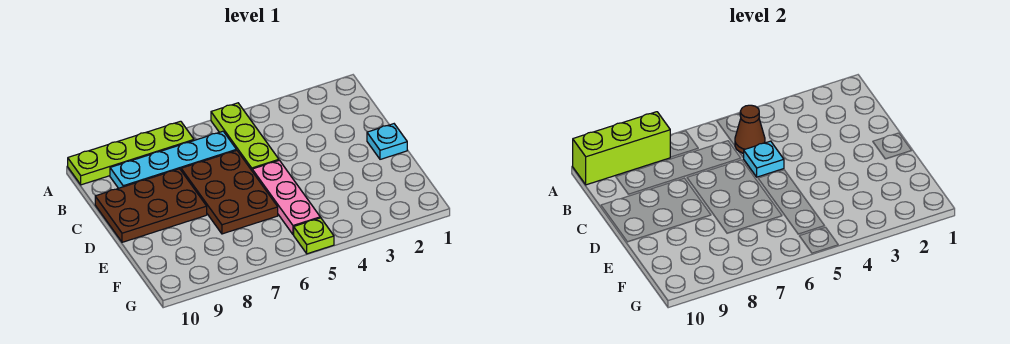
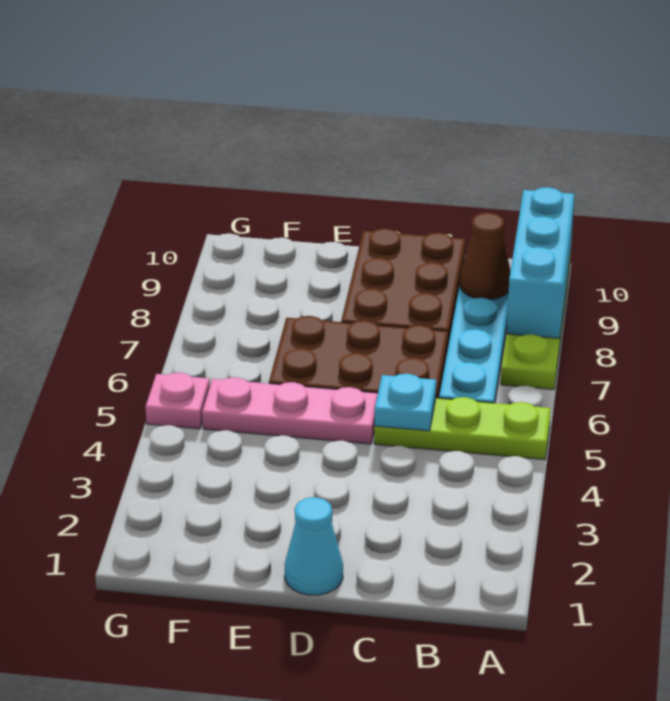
lime brick A8:A10 level 2 -> cyan brick A8:A10 level 2
brown cone B5 level 2 -> brown cone B9 level 2
cyan plate D1 level 1 -> cyan cone D1 level 1
lime plate G5 level 1 -> pink plate G5 level 1

